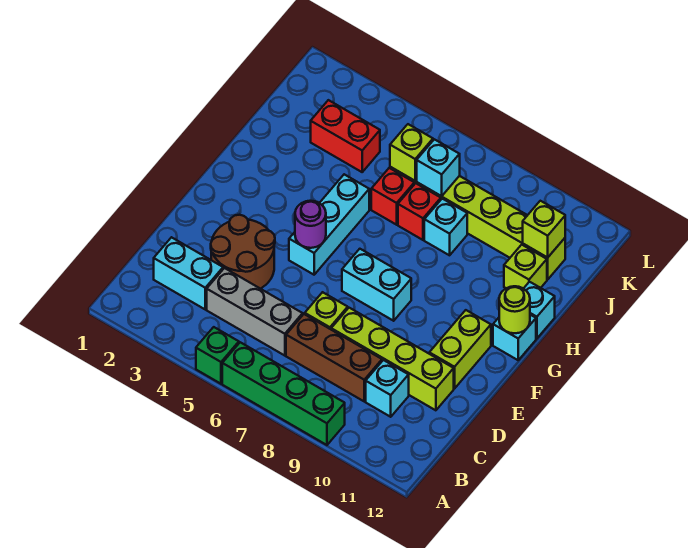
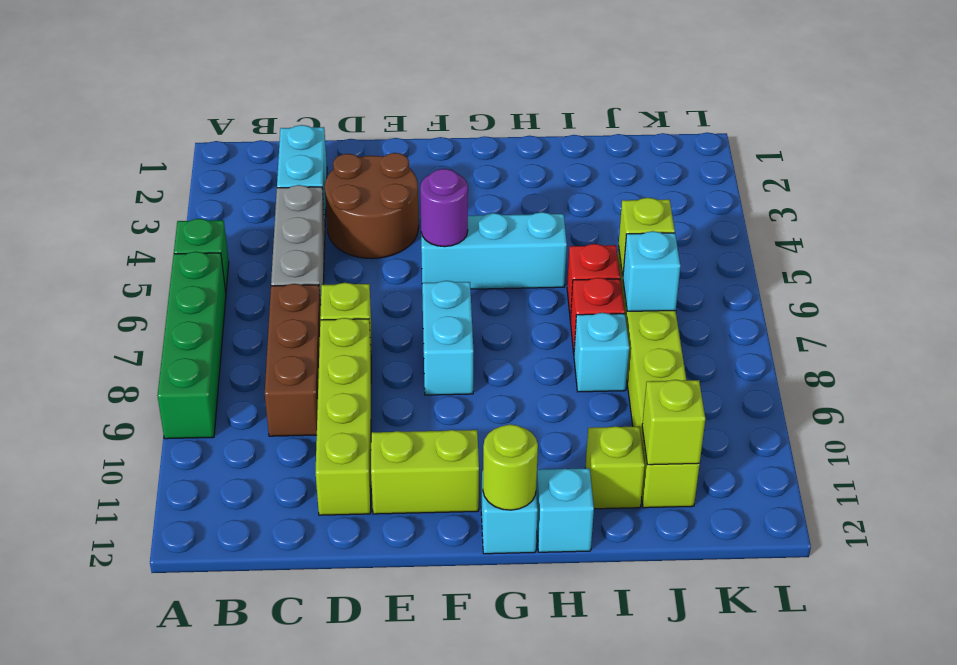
cyan brick C10 level 1 -> none
red brick J3:J4 level 1 -> none

